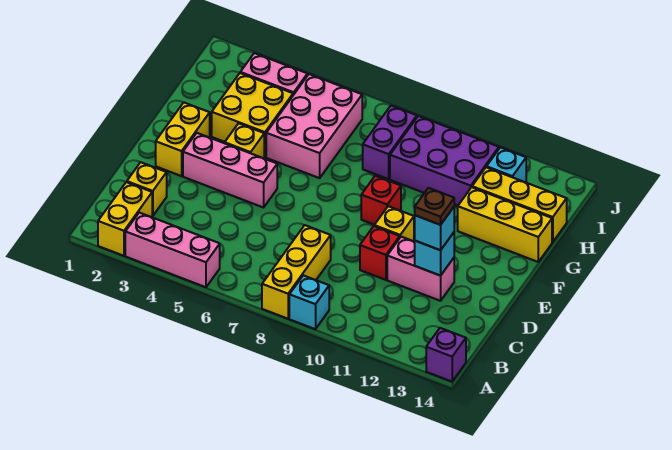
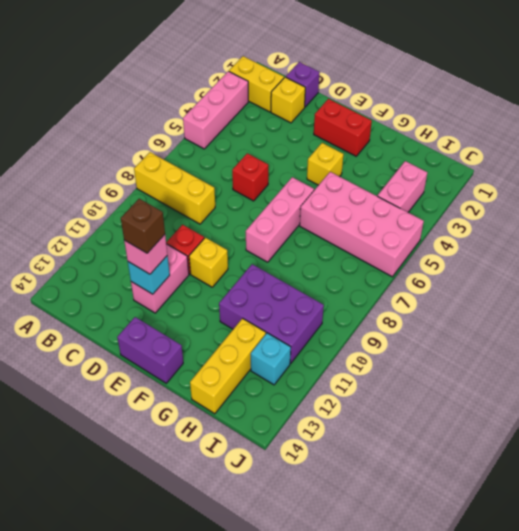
cyan brick A9 level 1 -> none
purple brick A14 level 1 -> purple brick C1 level 1
cyan brick D12 level 3 -> pink brick D12 level 3
brown plate D12 level 4 -> brown brick D12 level 4
yellow brick E2:F2 level 1 -> red brick E2:F2 level 1
pink brick E3:E5 level 1 -> pink brick F6:F8 level 1
red brick F9 level 1 -> red brick D6 level 1
yellow brick G3:H4 level 1 -> none
pink brick G5:I6 level 1 -> pink brick G5:J6 level 1
yellow brick G12:G14 level 1 -> none
purple brick H8:I8 level 1 -> purple brick E14:F14 level 1
purple brick H9:I11 level 1 -> purple brick G10:I11 level 1

